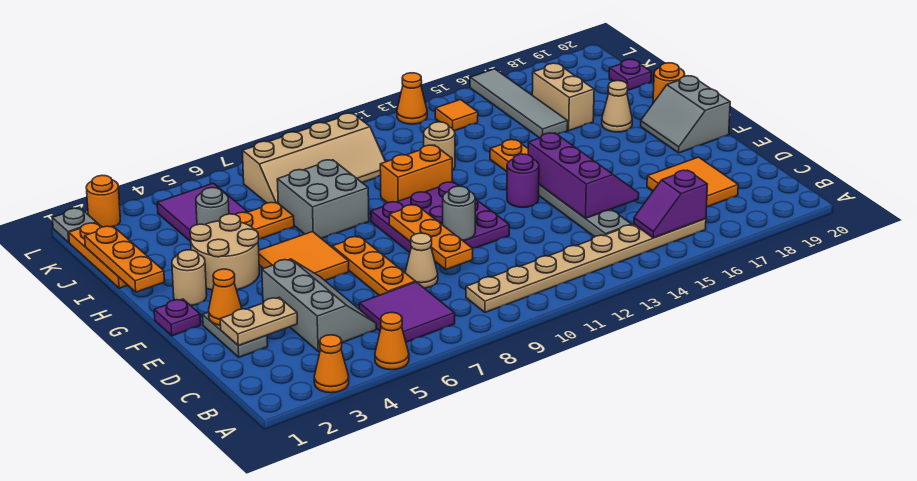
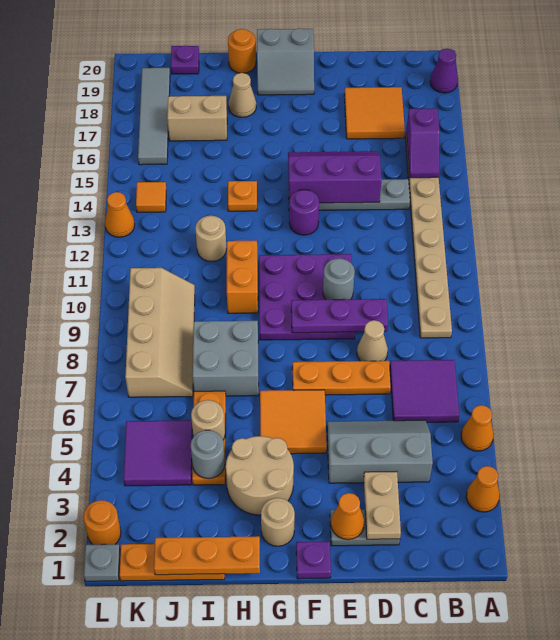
none -> purple cone A19 level 1
orange plate D9:F9 level 2 -> purple plate D9:F9 level 2
none -> tan round brick I5 level 2
grey tile I16:L16 level 1 -> grey tile K16:K19 level 1

